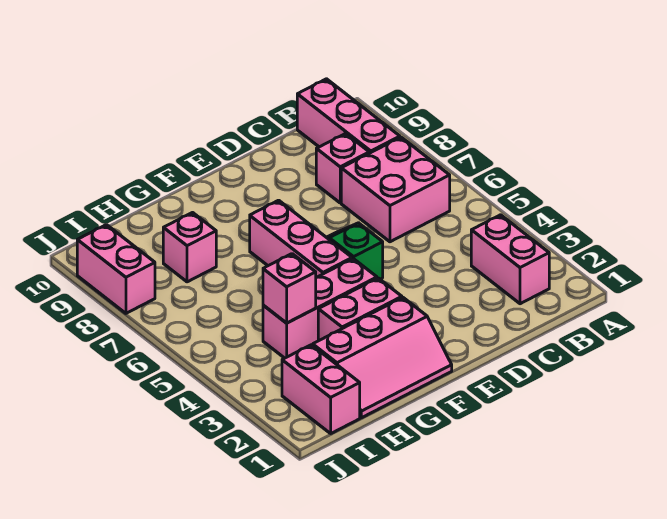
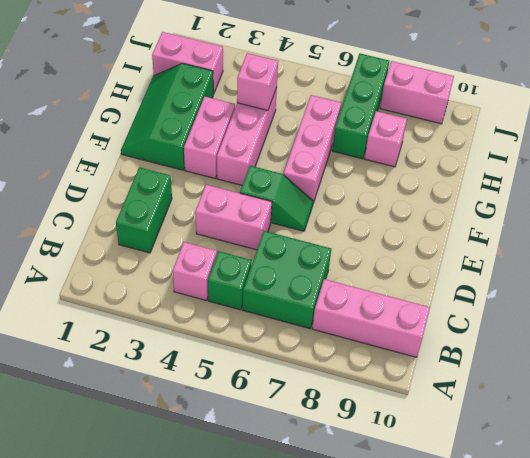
pink brick B2:B3 level 1 -> pink brick D4:D5 level 1
none -> green brick B5 level 1
pink brick B6:C7 level 1 -> green brick B6:C7 level 1
none -> green brick C2:D2 level 1
pink brick C8 level 1 -> pink brick B4 level 1
pink slope F1:H2 level 1 top 2 -> green slope F1:H2 level 1 top 2
pink brick F5:F7 level 1 -> pink brick F6:H6 level 1
none -> green brick H7:J7 level 1

